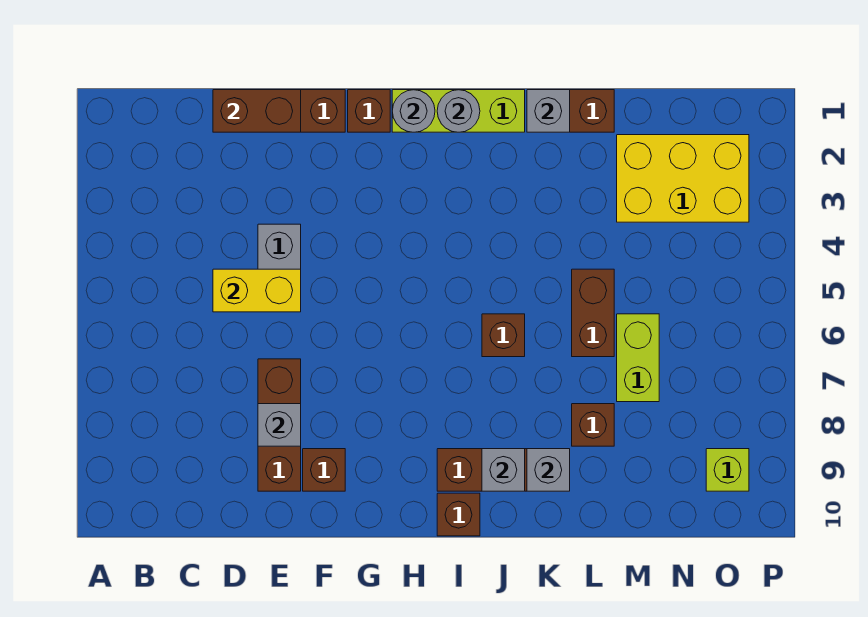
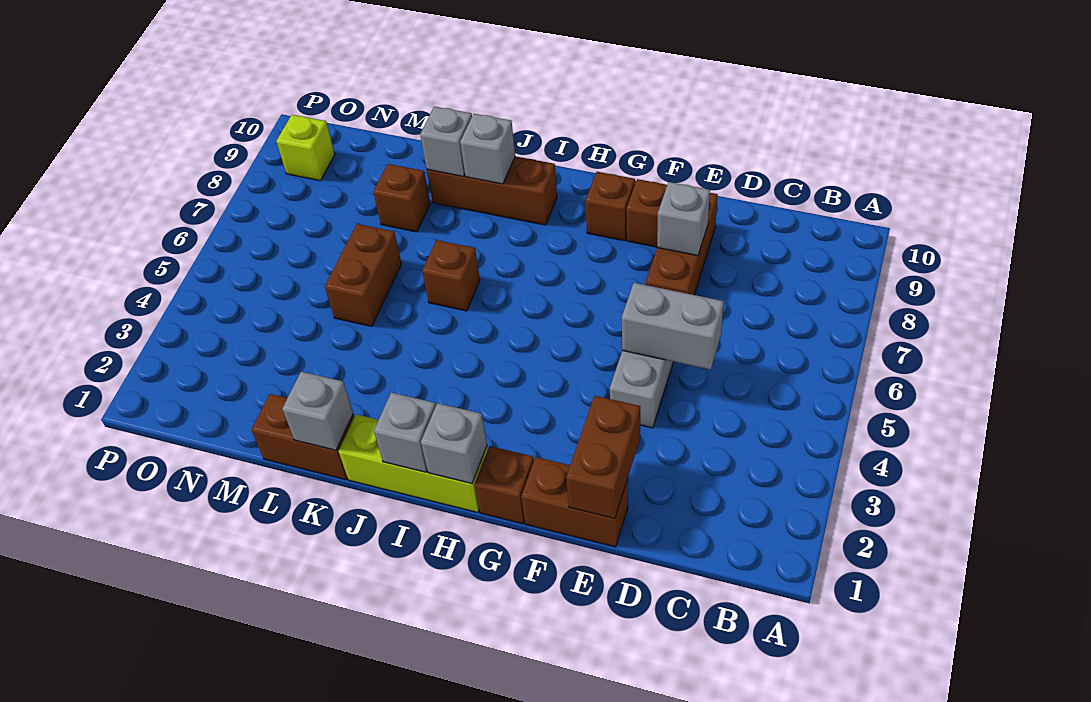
brown brick D1:E1 level 2 -> brown brick E1:E2 level 2
yellow brick D5:E5 level 2 -> grey brick D5:E5 level 2
grey round brick H1 level 2 -> grey brick H1 level 2
grey round brick I1 level 2 -> grey brick I1 level 2
brown brick I10 level 1 -> brown brick G9 level 1
yellow brick M2:O3 level 1 -> none
lime brick M6:M7 level 1 -> none

